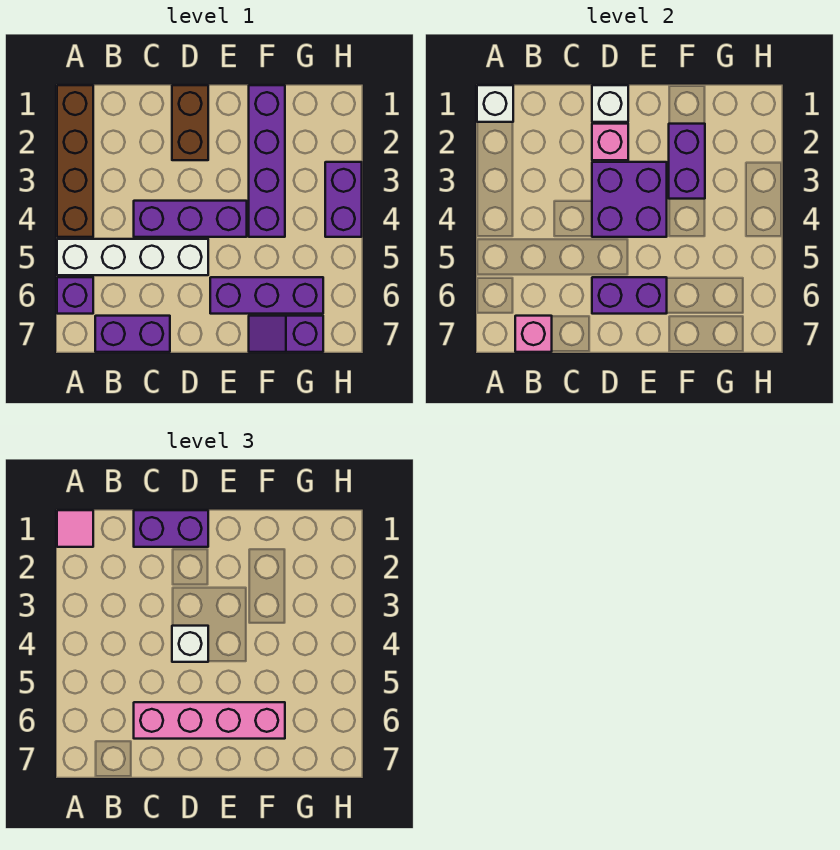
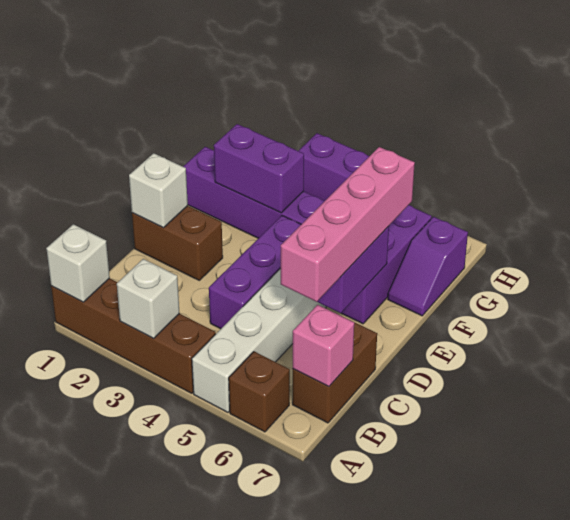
pink tile A1 level 3 -> none
purple brick A6 level 1 -> brown brick A6 level 1
purple brick B7:C7 level 1 -> brown brick B7:C7 level 1
purple brick C1:D1 level 3 -> none
pink brick D2 level 2 -> none
purple brick D3:E4 level 2 -> none
white brick D4 level 3 -> white brick A3 level 2

